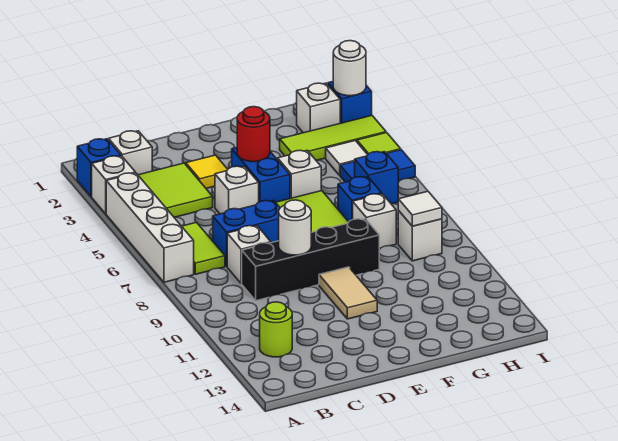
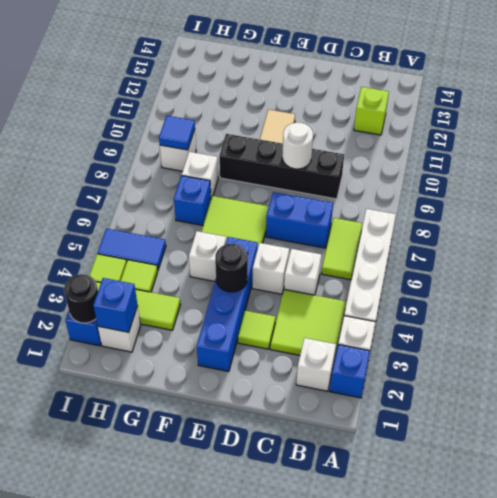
lime round brick B12 level 1 -> lime brick B12 level 1
white brick C8 level 1 -> white brick C5 level 1
yellow tile D3 level 1 -> lime tile D3 level 1
blue brick E4:E5 level 1 -> blue brick E2:E5 level 1
red round brick E4 level 2 -> black round brick E4 level 2
white tile H4 level 1 -> lime tile H4 level 1
blue brick H6 level 1 -> blue brick H2 level 2
white tile H9 level 2 -> blue tile H9 level 2
white round brick I2 level 2 -> black round brick I2 level 2

